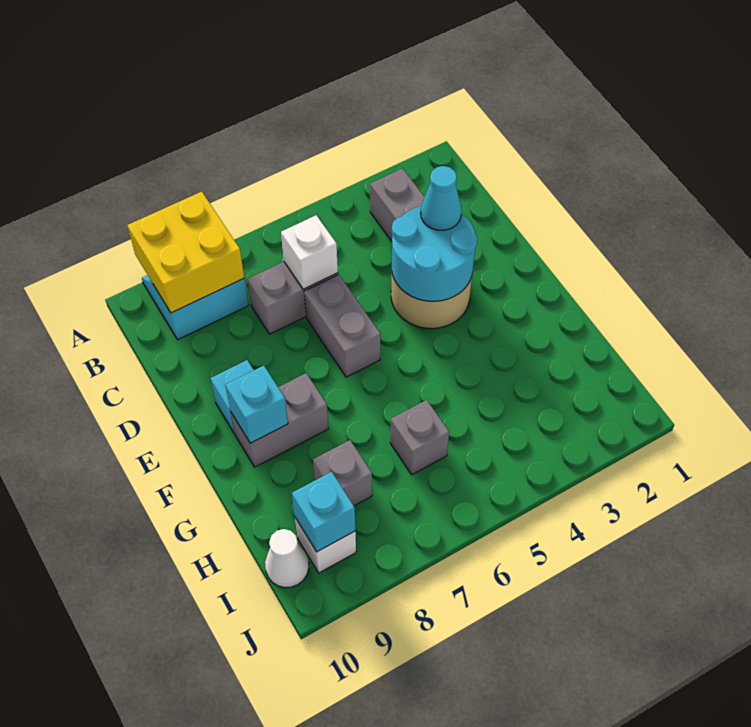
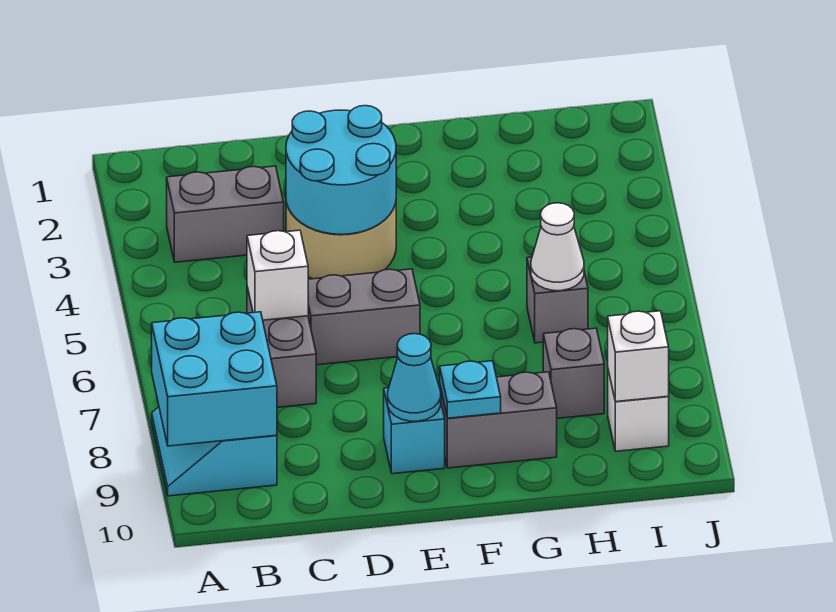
yellow brick A8:B9 level 2 -> cyan brick A8:B9 level 2
cyan cone D3 level 3 -> cyan cone E9 level 2
grey brick F8:F9 level 1 -> grey brick F9:G9 level 1
cyan brick F9 level 2 -> cyan plate F9 level 2
cyan brick I9 level 2 -> white brick I9 level 2
white cone I10 level 1 -> white cone H6 level 2

